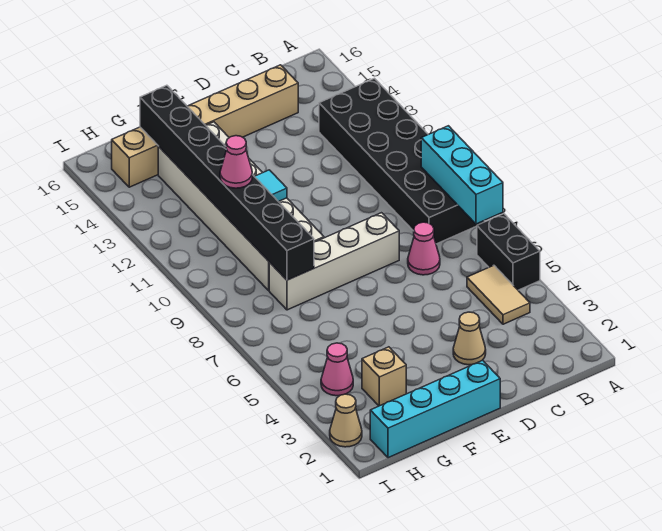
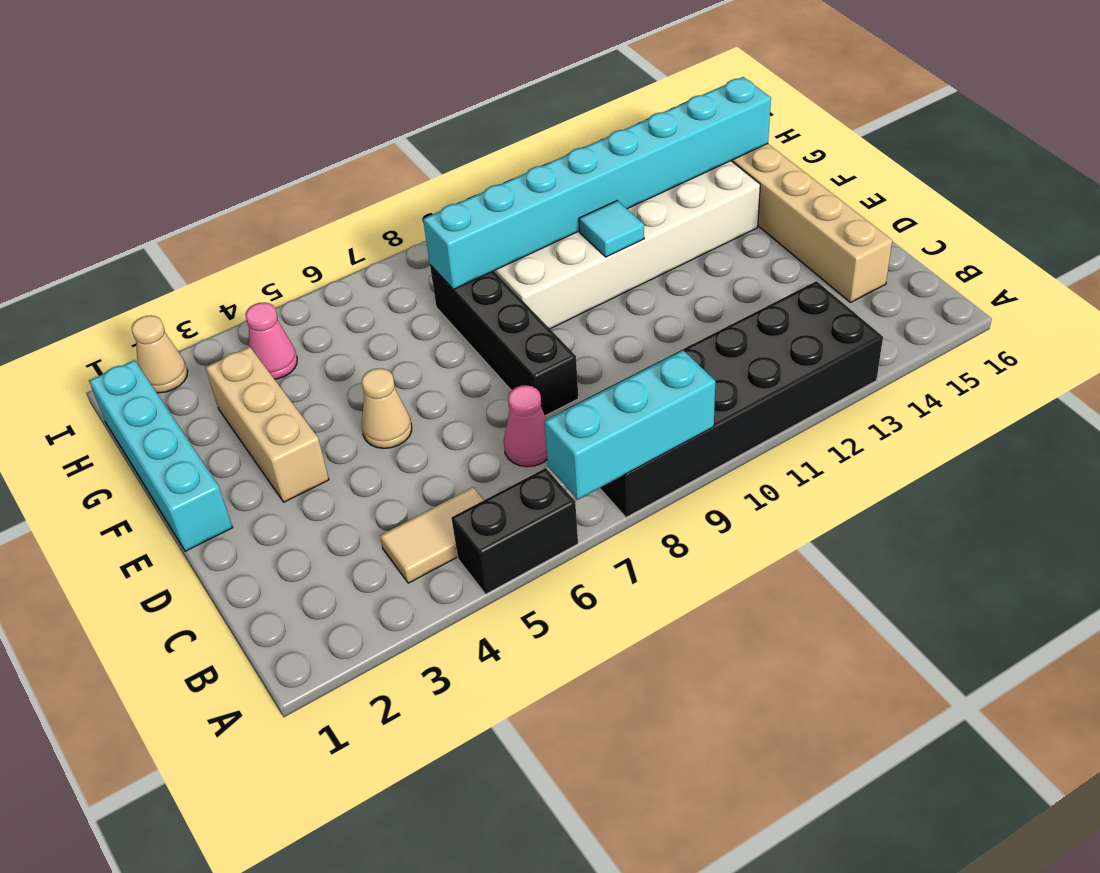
tan cone D3 level 1 -> tan cone E5 level 1
white brick D8:G8 level 1 -> black brick D8:G8 level 1
tan brick G3 level 1 -> tan brick E3:G3 level 1
black brick G8:G15 level 2 -> cyan brick G8:G15 level 2
pink cone G11 level 3 -> none

